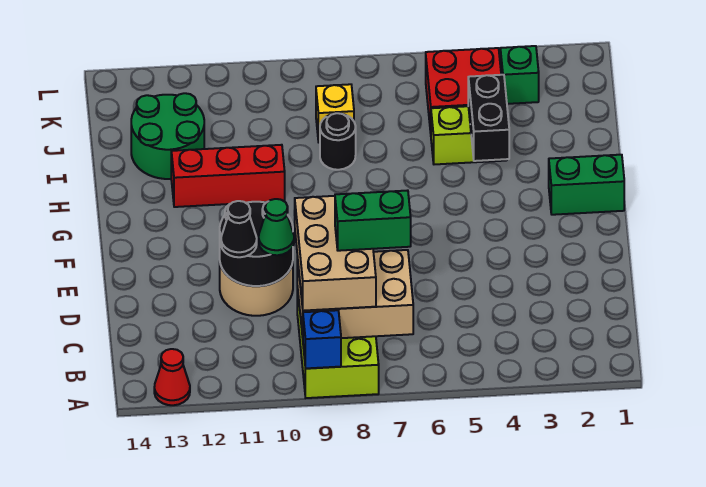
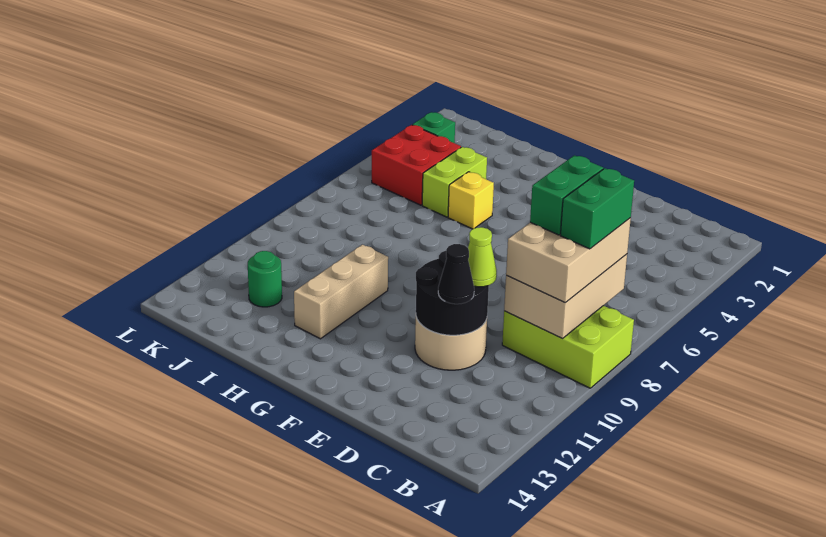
blue brick A9 level 2 -> none
red cone A13 level 1 -> none
tan brick B8:D9 level 3 -> tan brick B7:C9 level 3
green cone D10 level 3 -> lime cone D10 level 3
green brick G1:G2 level 1 -> green brick B7:B8 level 4
black brick H4:I4 level 2 -> none
red brick H10:H12 level 1 -> tan brick H10:H12 level 1
black round brick I8 level 1 -> none
green round brick I12:J13 level 1 -> green round brick J12 level 1
yellow brick J8 level 1 -> yellow brick H5 level 1

